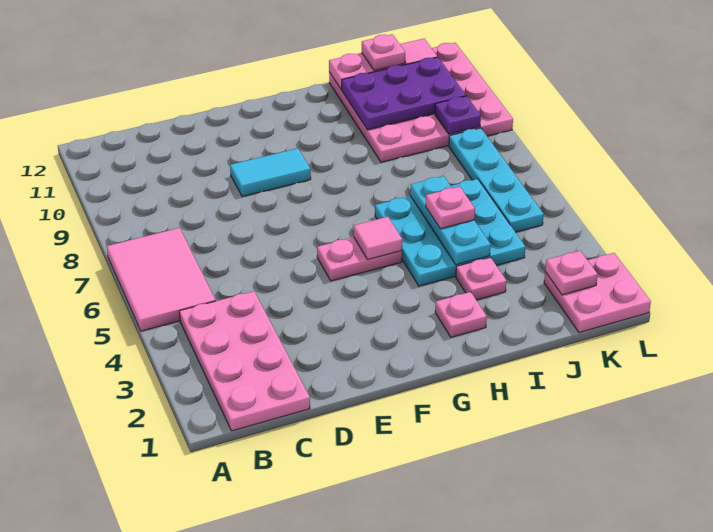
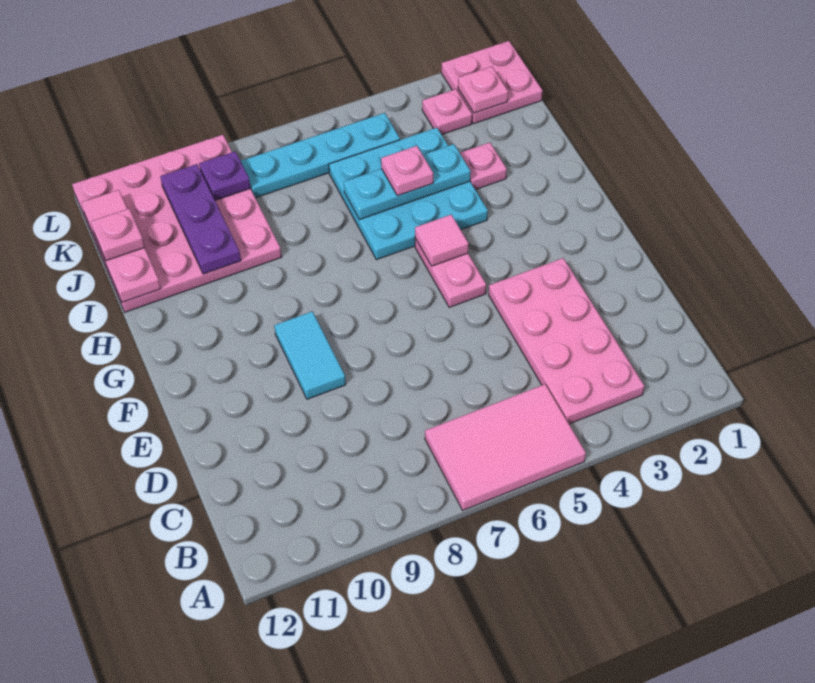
pink plate B1:C4 level 1 -> pink plate B3:E4 level 1
pink plate H2 level 1 -> pink plate K3 level 1
purple plate I10:K11 level 2 -> purple plate I10:K10 level 2

